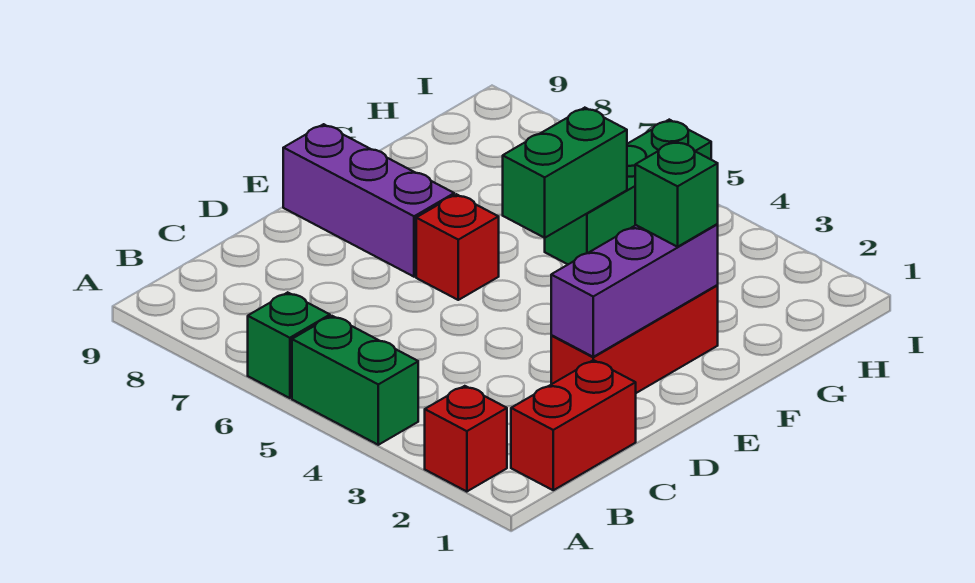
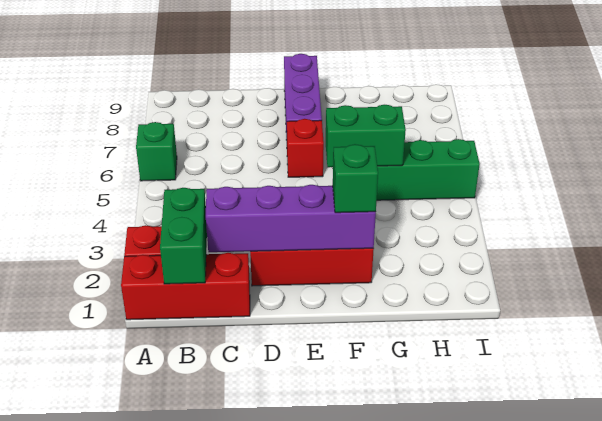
green brick A4:A5 level 1 -> green brick B1:B2 level 2
red brick B1:C1 level 1 -> red brick A1:C1 level 1
purple brick D2:F2 level 2 -> purple brick C2:F2 level 2

